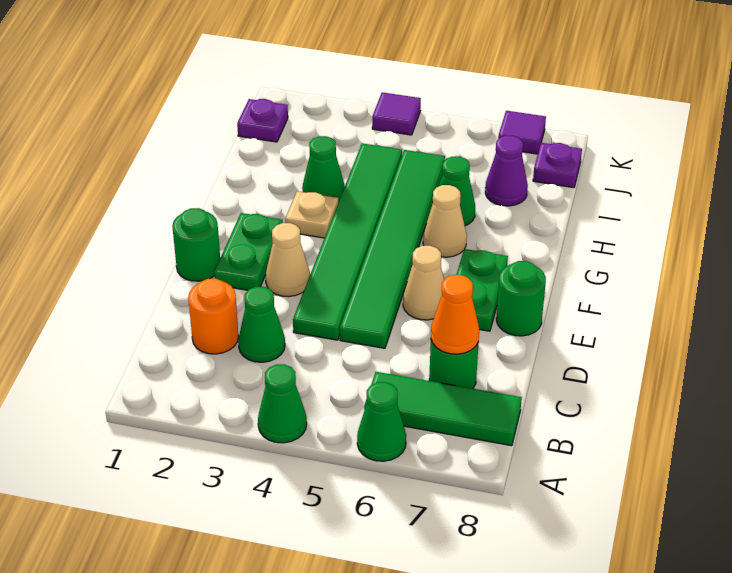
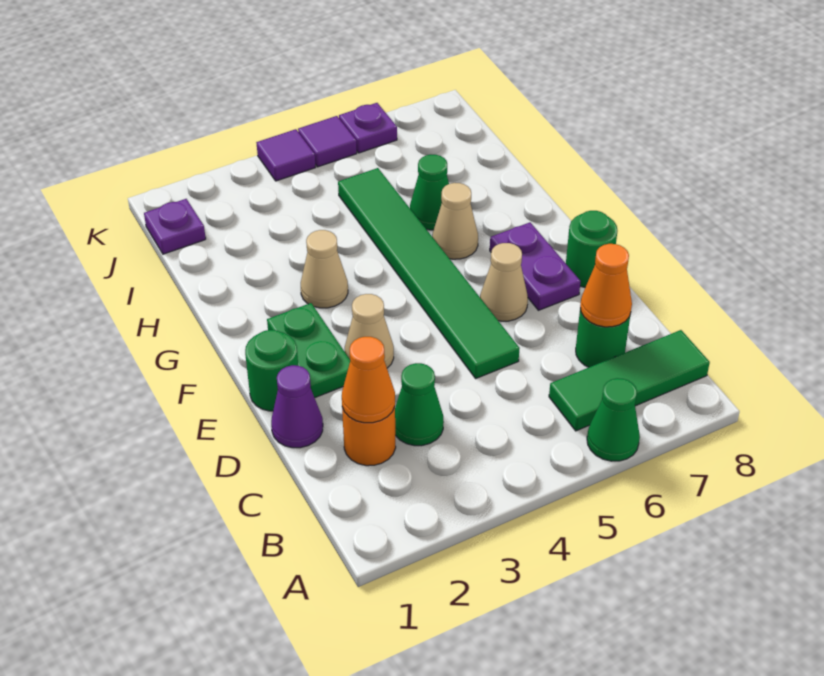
green cone A4 level 1 -> none
none -> orange cone C2 level 2
green tile D4:I4 level 1 -> none
green plate E7:F7 level 1 -> purple plate E7:F7 level 1
tan plate G3 level 1 -> tan cone G3 level 1
green cone H3 level 1 -> none
purple cone I7 level 1 -> purple cone D1 level 1
purple plate J8 level 1 -> purple plate K6 level 1
purple tile K7 level 1 -> purple tile K5 level 1

